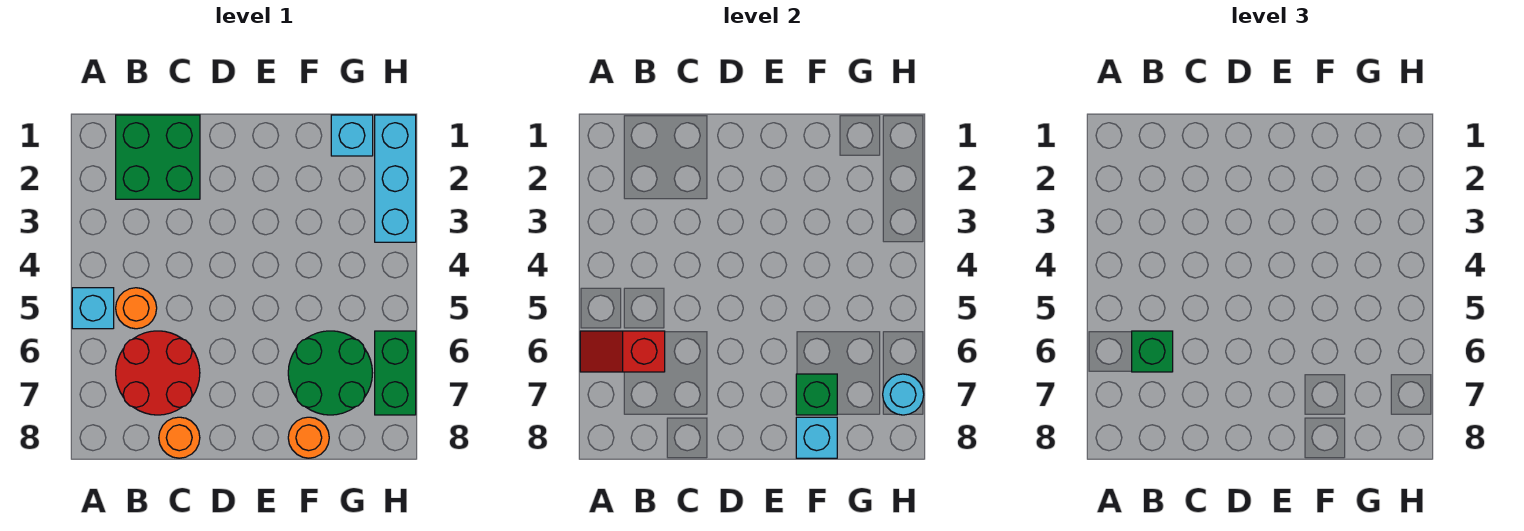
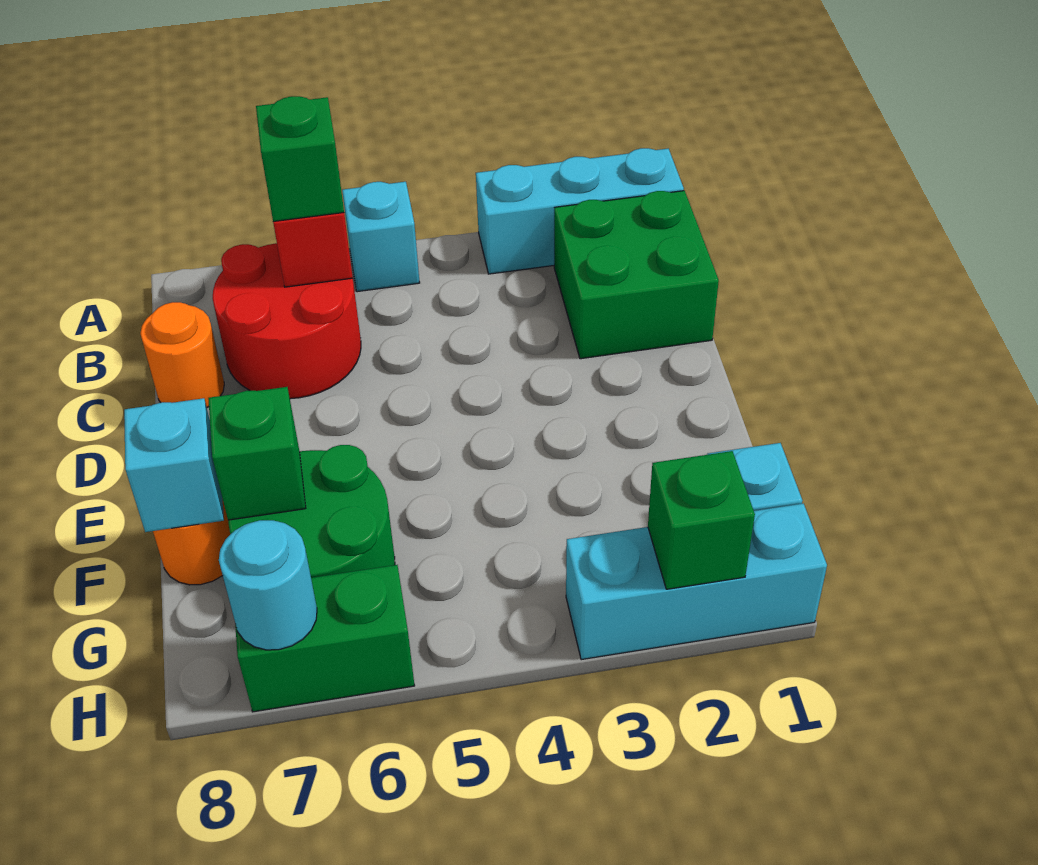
none -> cyan brick A1:A3 level 1
orange round brick B5 level 1 -> none
none -> green brick H2 level 2

